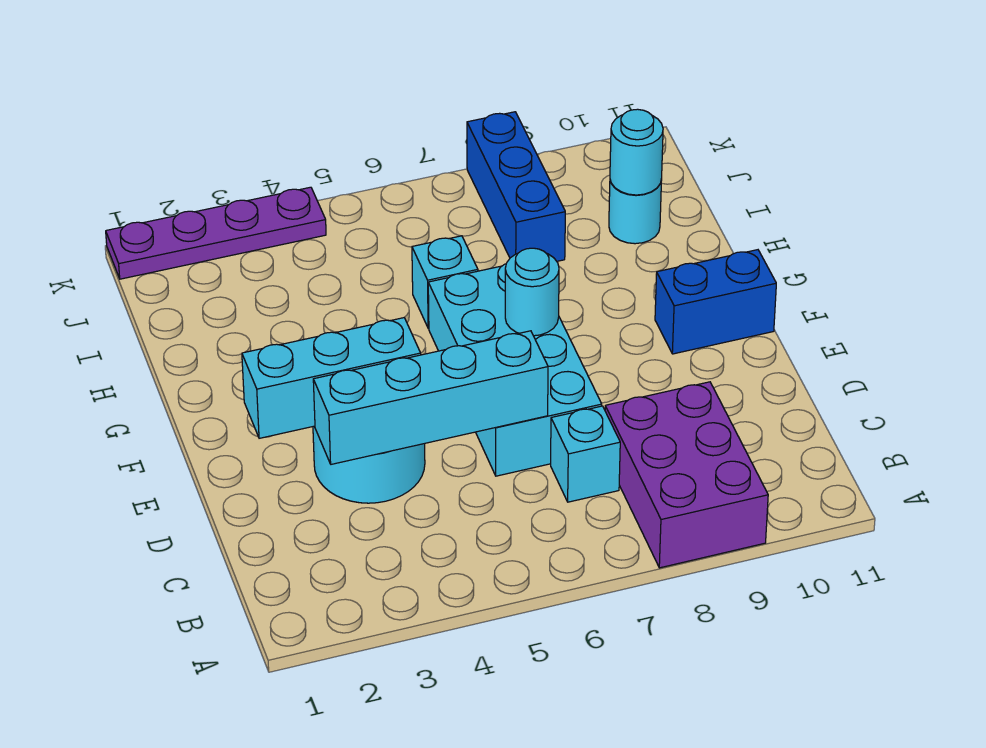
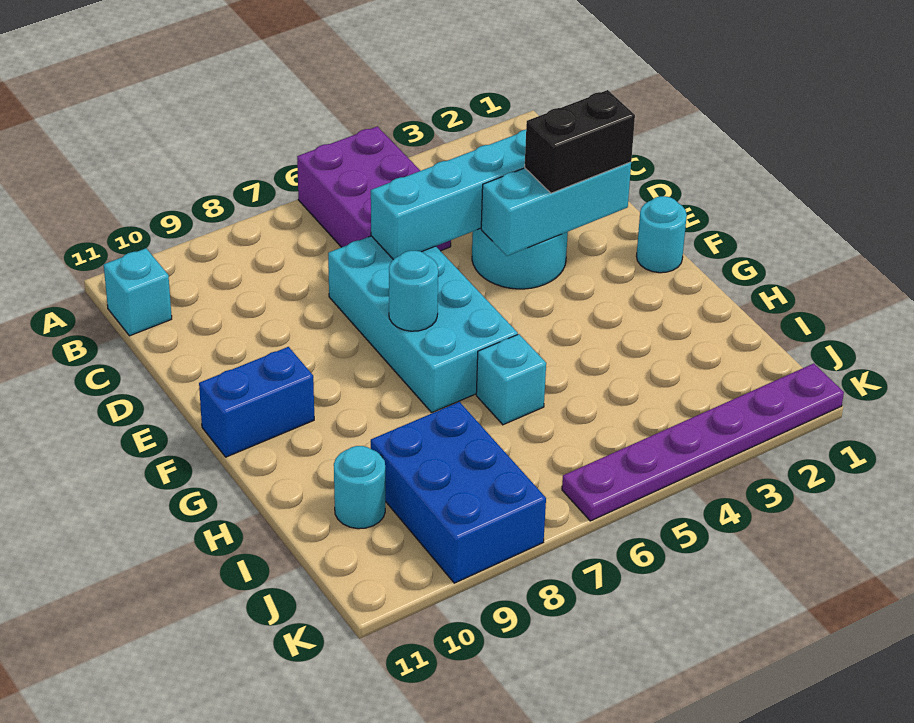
purple brick A8:C9 level 1 -> purple brick A5:C6 level 1
cyan brick C7 level 1 -> cyan brick B11 level 1
none -> black brick E2:E3 level 3
blue brick I8:K8 level 1 -> blue brick I8:K9 level 1
cyan round brick I10 level 2 -> cyan round brick F1 level 1
purple plate K1:K4 level 1 -> purple plate K1:K6 level 1

